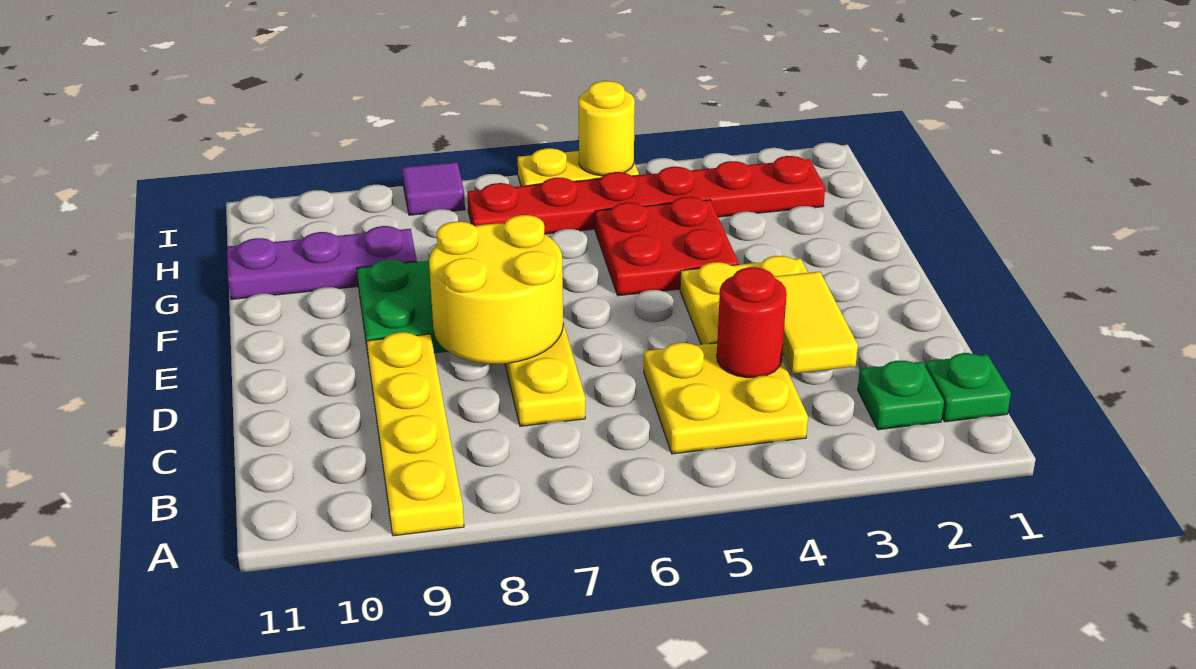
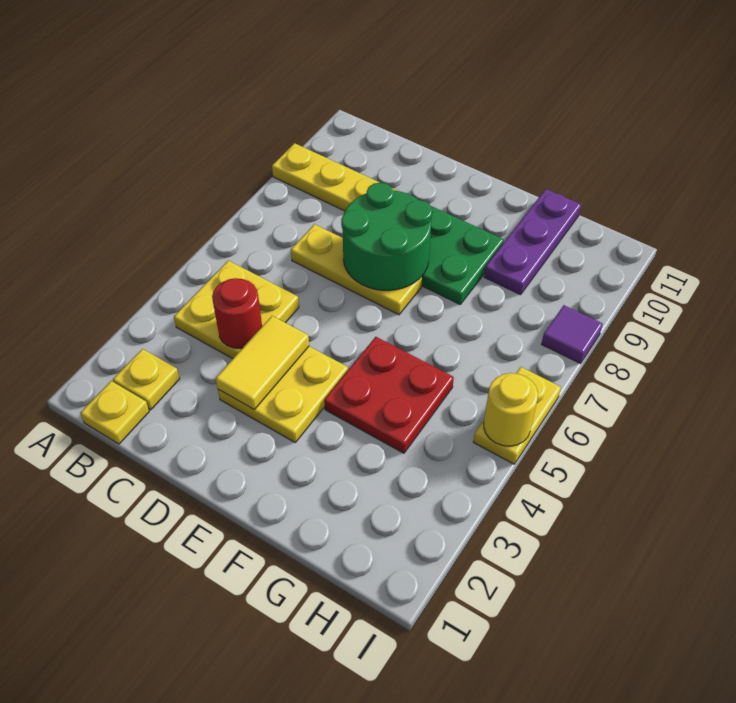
green plate B1 level 1 -> yellow plate B1 level 1
green plate B2 level 1 -> yellow plate B2 level 1
yellow tile C3:D3 level 2 -> yellow tile D3:D4 level 2
yellow round brick D7:E8 level 2 -> green round brick D7:E8 level 2
red plate H2:H7 level 1 -> none

